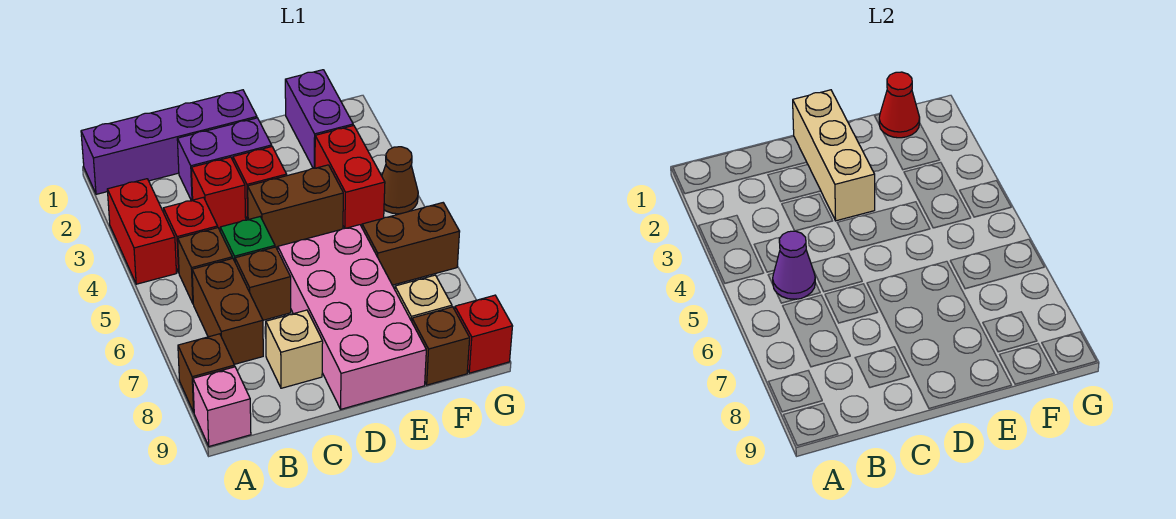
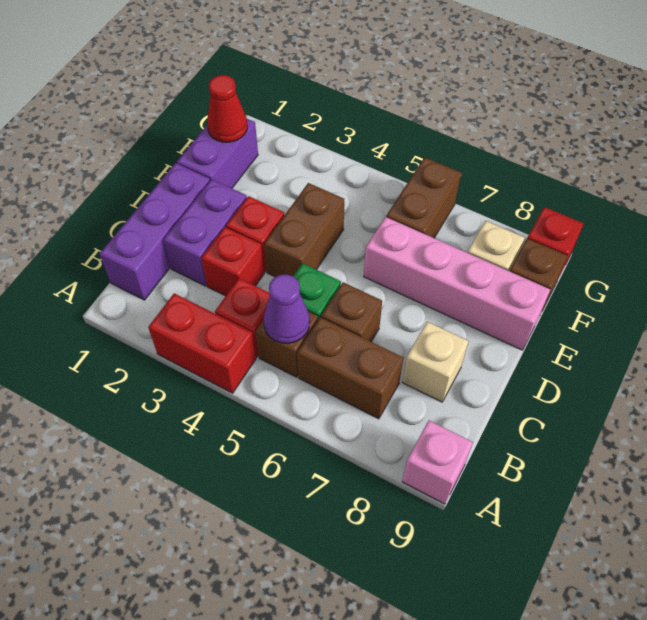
purple brick A1:D1 level 1 -> purple brick B1:D1 level 1
brown brick A8 level 1 -> none
tan brick D1:D3 level 2 -> none
pink brick D6:E9 level 1 -> pink brick E6:E9 level 1
purple brick F1:F2 level 1 -> purple brick E1:F1 level 1
red brick F3:F4 level 1 -> none
brown cone G4 level 1 -> none

